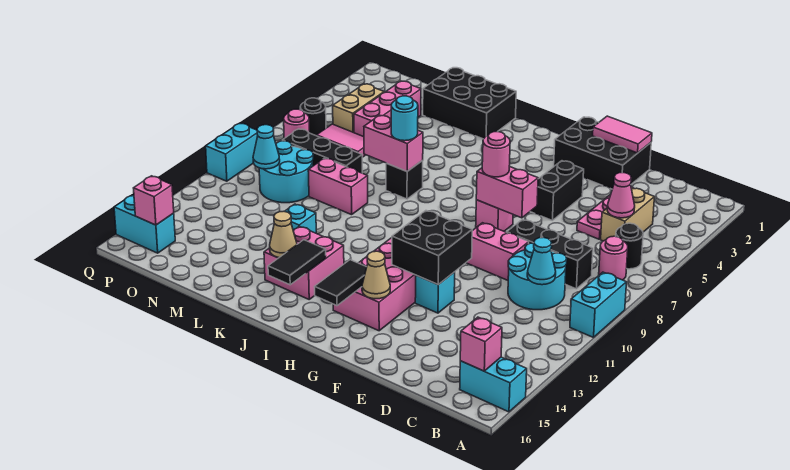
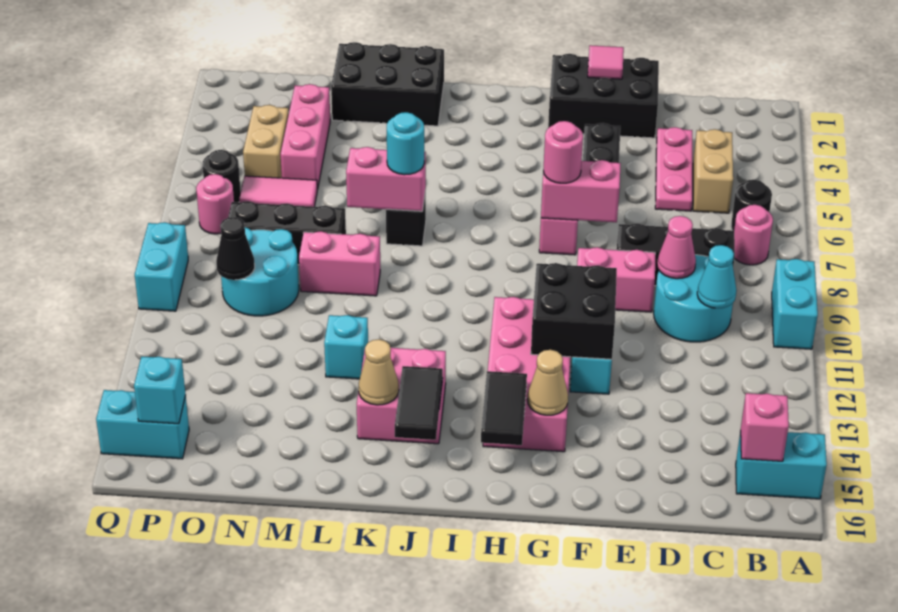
pink cone C5 level 2 -> pink cone D9 level 2
pink tile E1:F1 level 2 -> pink tile F1 level 2
cyan cone O10 level 2 -> black cone O10 level 2
pink brick P15 level 2 -> cyan brick P15 level 2

